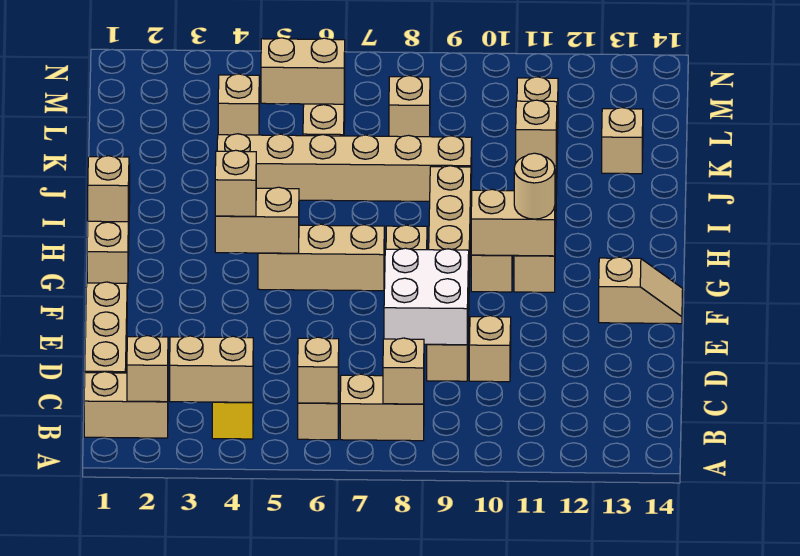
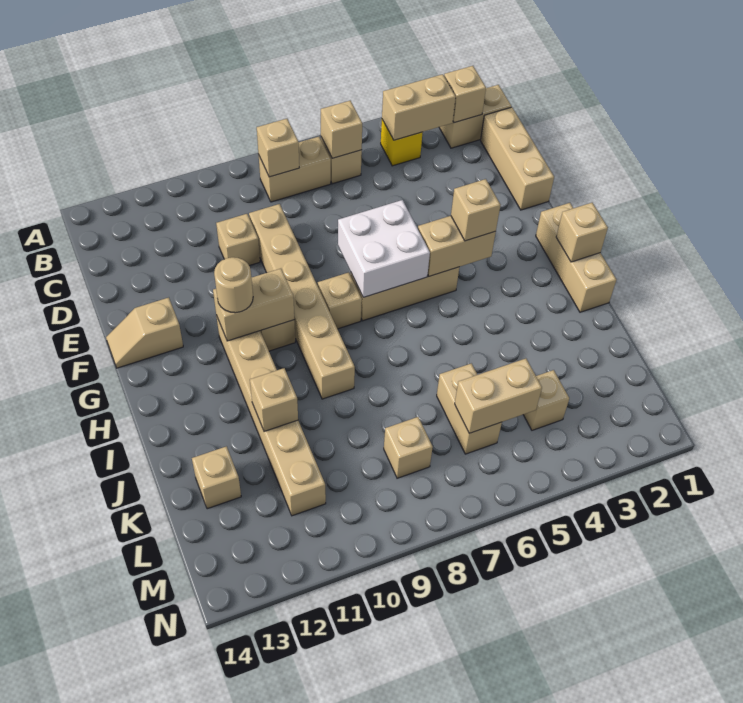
white brick D8:E9 level 2 -> white brick F6:G7 level 2
tan brick J4:J9 level 1 -> none

